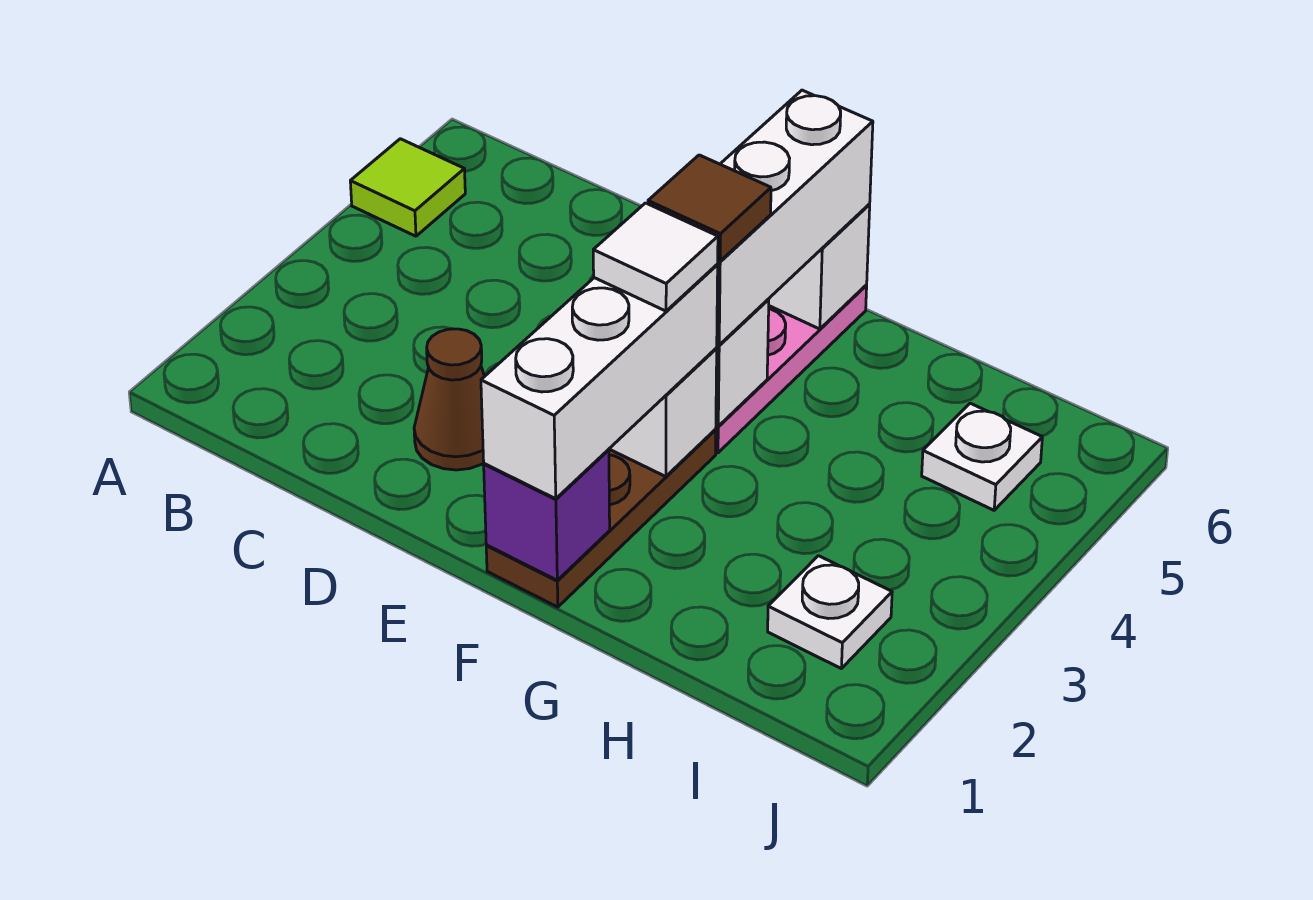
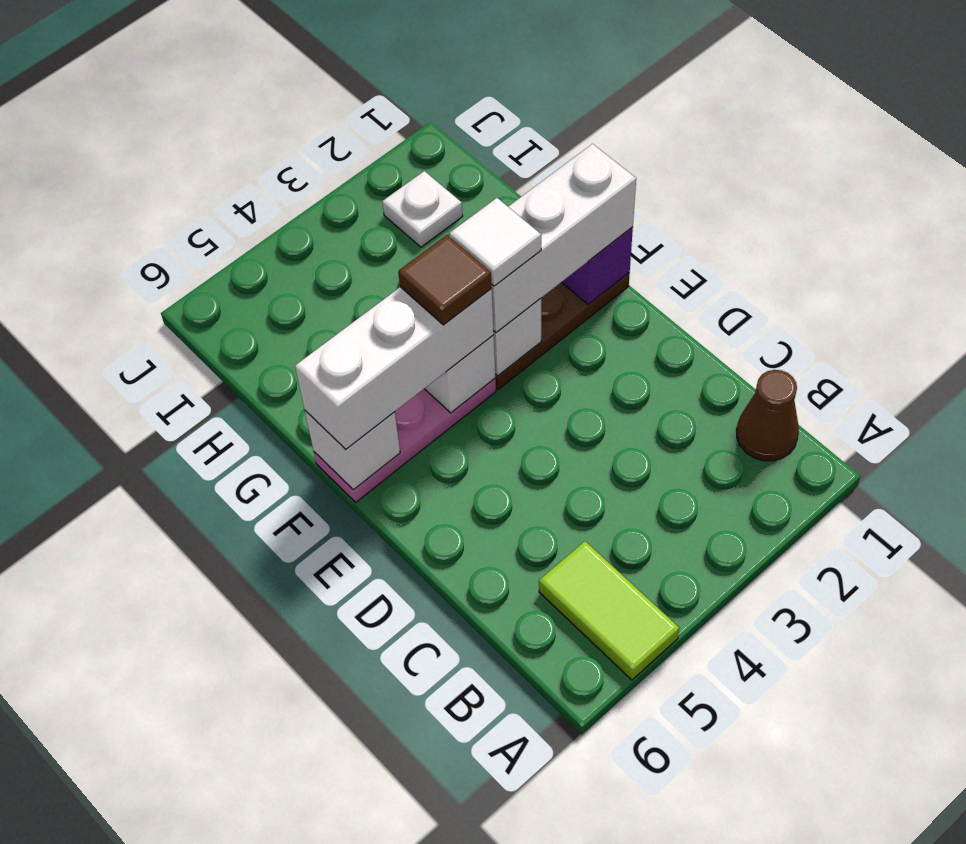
lime tile A5 level 1 -> lime tile A5:B5 level 1
brown cone D2 level 1 -> brown cone B1 level 1
white plate I5 level 1 -> none

